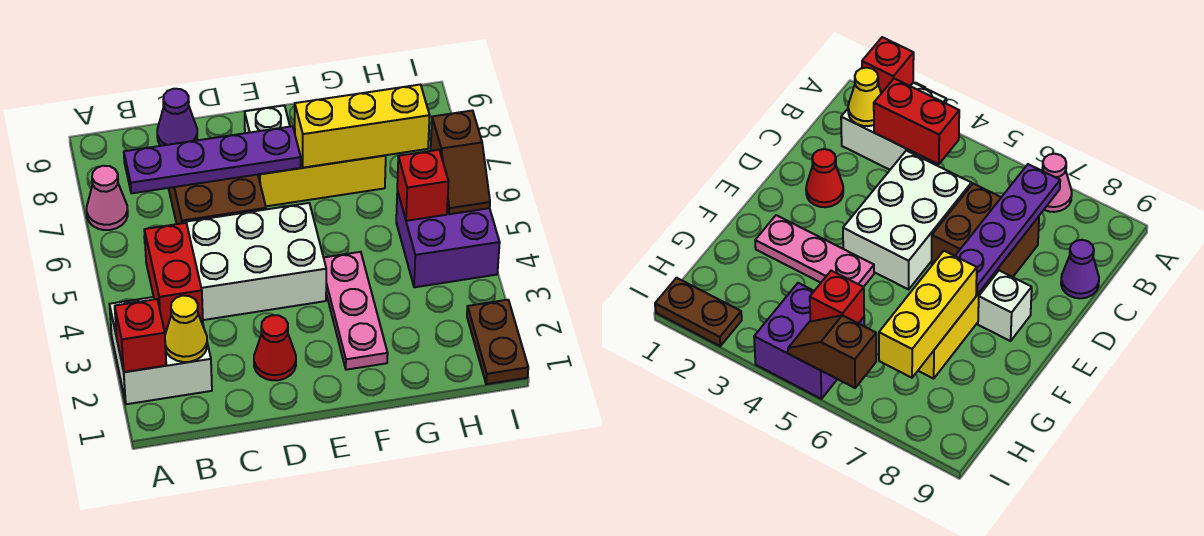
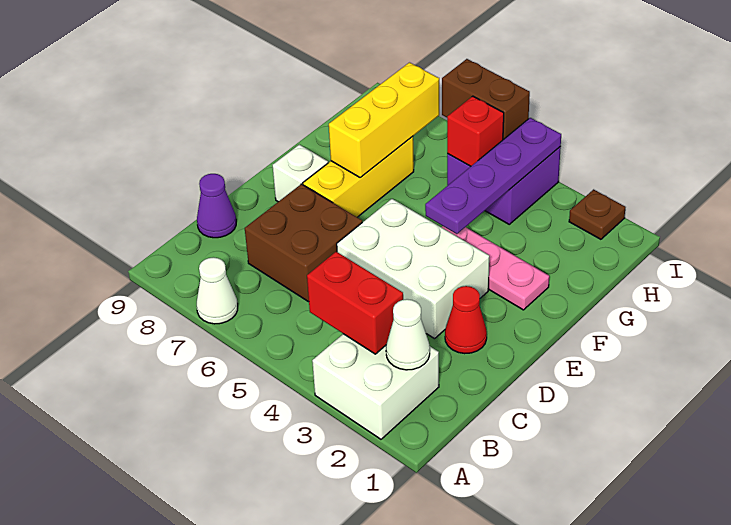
red brick A2 level 2 -> none
pink cone A7 level 1 -> white cone A7 level 1
yellow cone B2 level 2 -> white cone B2 level 2
purple plate B7:E7 level 2 -> purple plate F4:I4 level 2
white brick C4:E5 level 1 -> white brick D3:E5 level 1
brown plate I1:I2 level 1 -> brown plate I2 level 1
brown slope I5:I6 level 2 top 6 -> brown brick I5:I6 level 2

